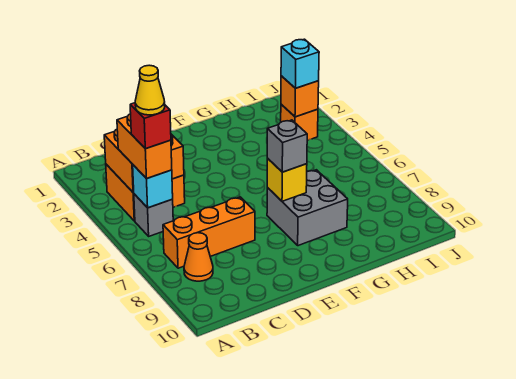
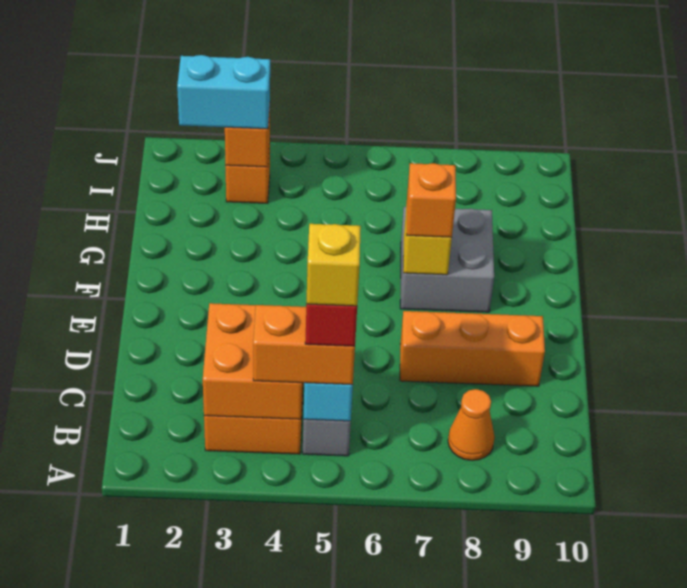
yellow cone B5 level 5 -> yellow brick B5 level 5
orange brick B7:D7 level 1 -> orange brick D7:D9 level 1
grey brick F7 level 3 -> orange brick F7 level 3
cyan brick I3 level 3 -> cyan brick I2:I3 level 3

